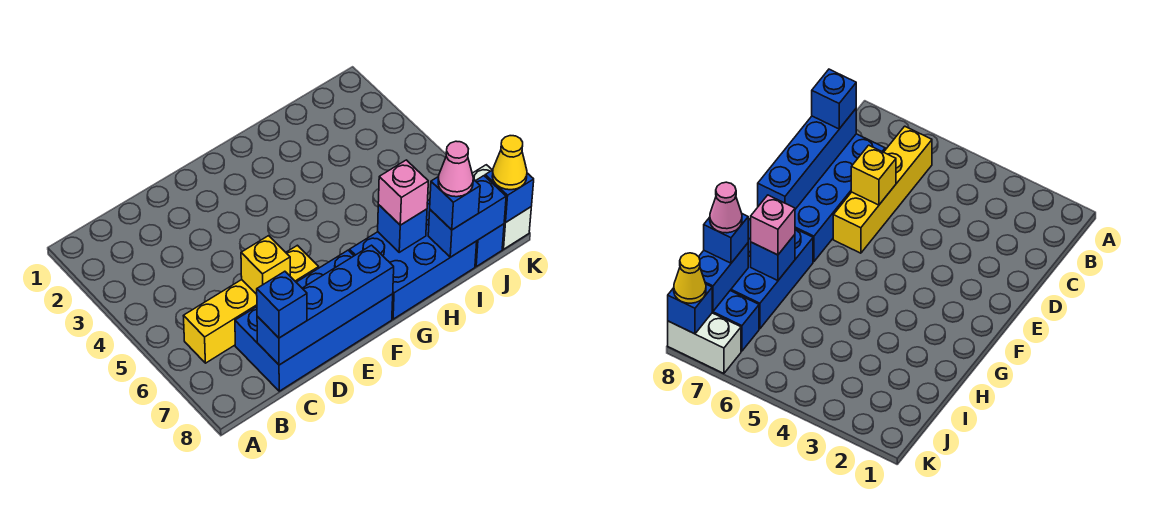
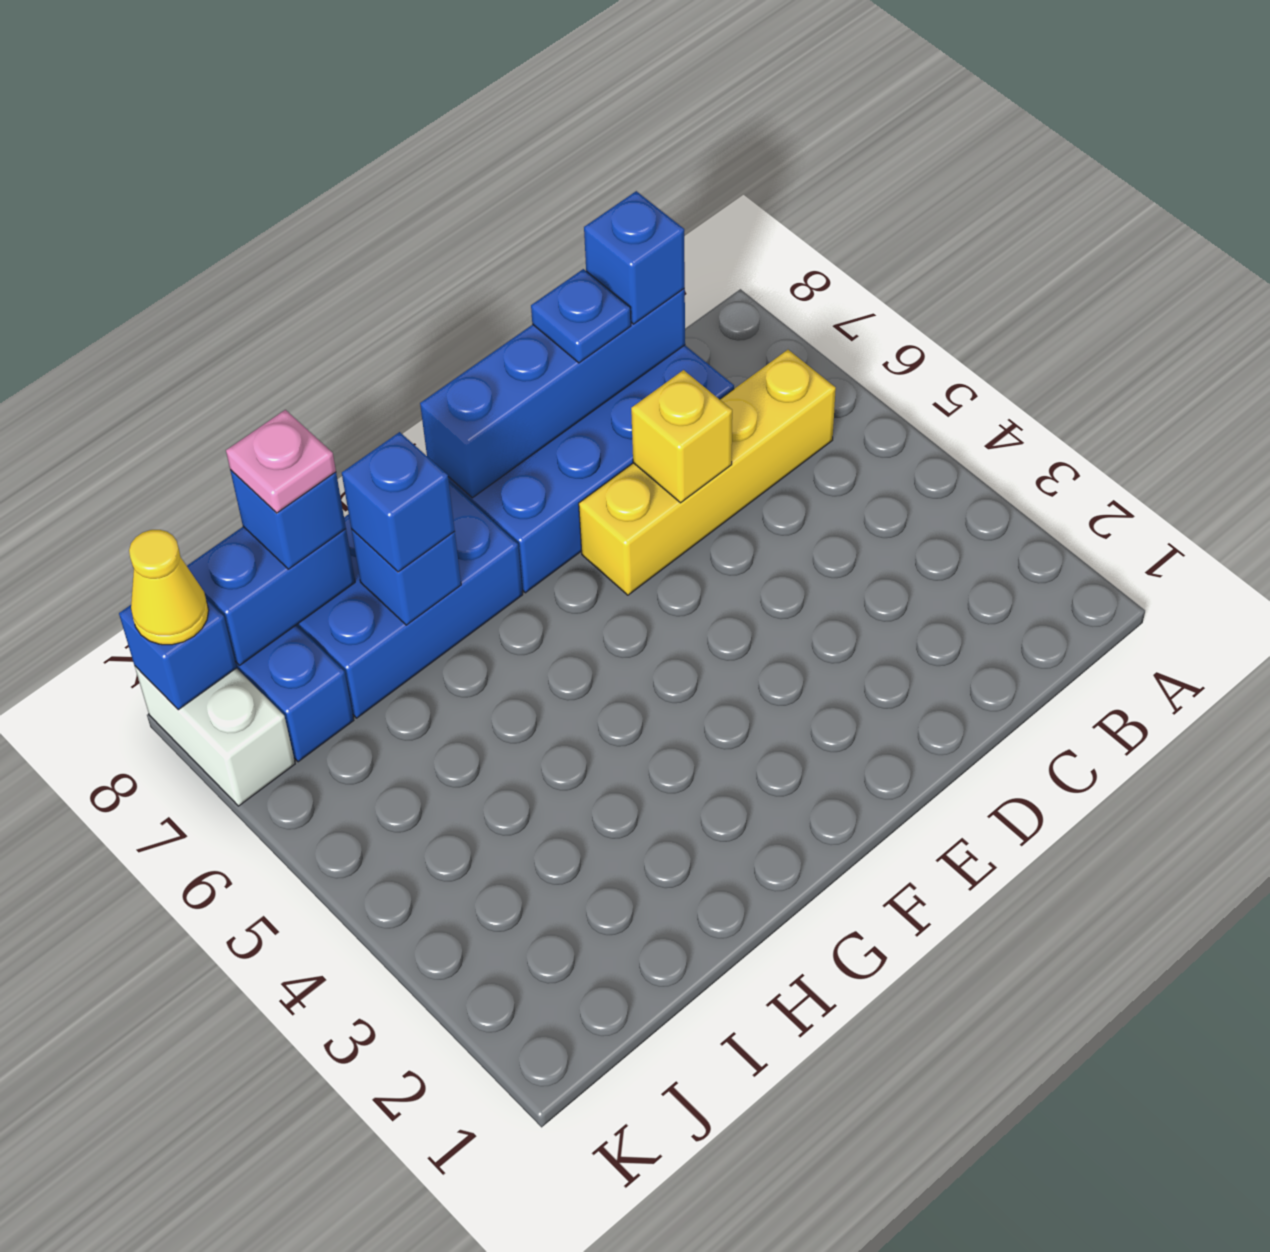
none -> blue plate D8 level 3
pink brick H7 level 3 -> blue brick H7 level 3
pink cone I8 level 4 -> pink plate I8 level 4

